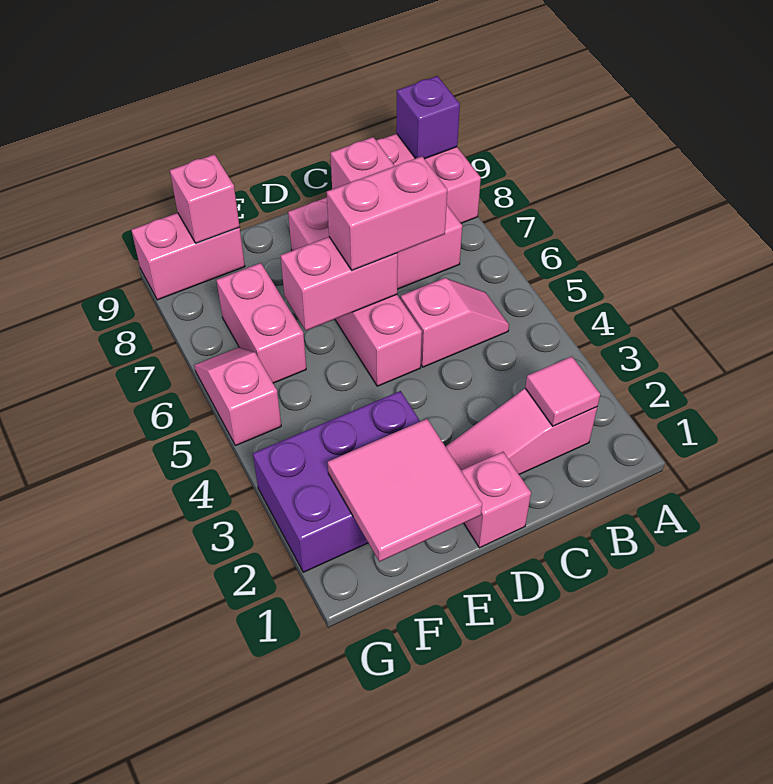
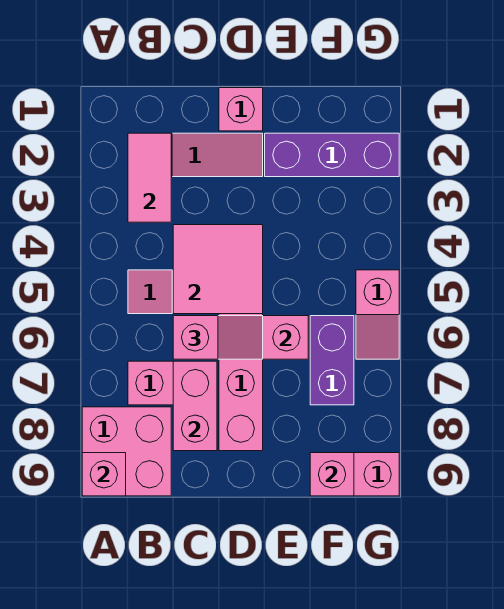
purple brick A9 level 2 -> pink brick A9 level 2
pink tile B2 level 2 -> pink tile B2:B3 level 2
pink brick C6:D6 level 3 -> pink slope C6:D6 level 3 top C
pink tile E1:F2 level 2 -> pink tile C4:D5 level 2
purple brick E2:G3 level 1 -> purple brick E2:G2 level 1
pink brick F6:F7 level 1 -> purple brick F6:F7 level 1

